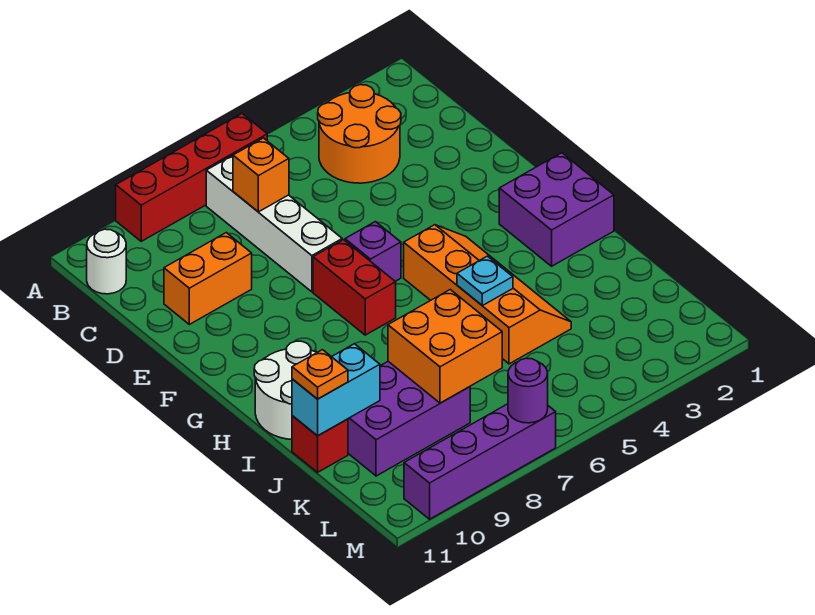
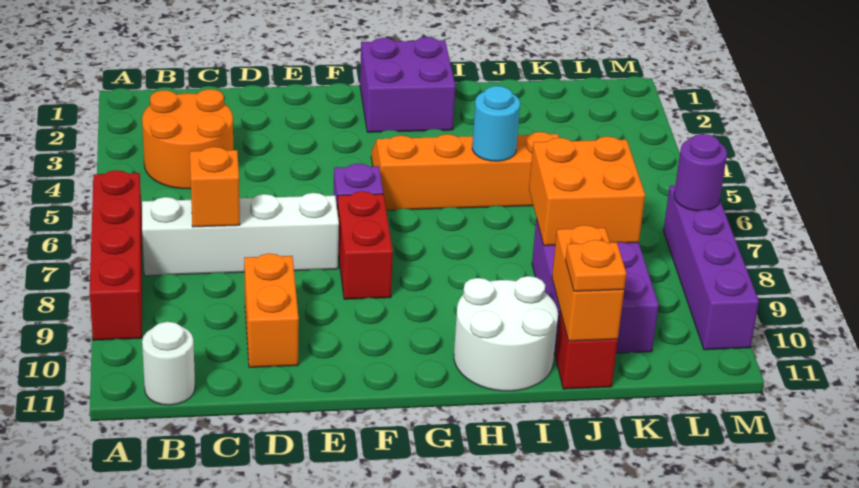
red brick F7:G7 level 1 -> red brick F7:F8 level 1
cyan plate I5 level 2 -> cyan round brick I5 level 2
cyan brick J10:J11 level 2 -> orange brick J10:J11 level 2

